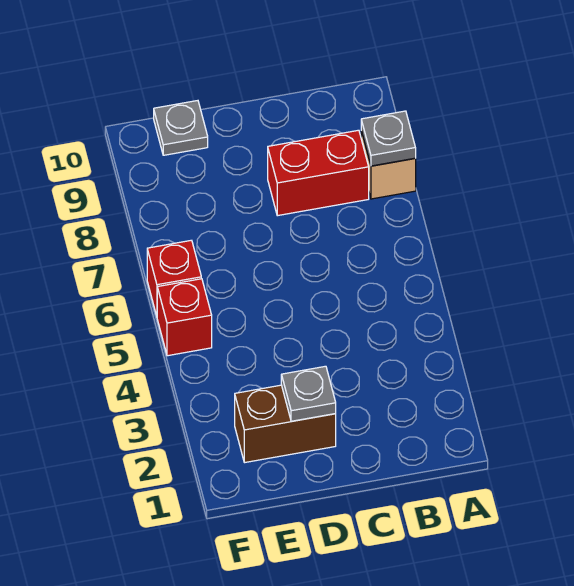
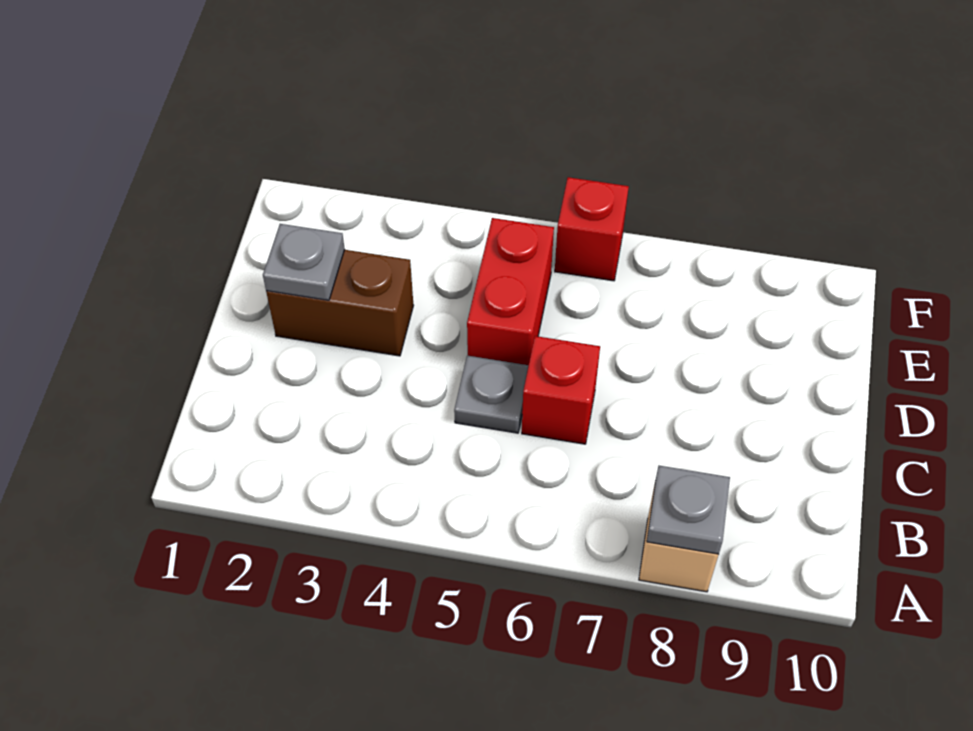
red brick B8:C8 level 1 -> red brick D5:E5 level 1
brown brick D2:E2 level 1 -> brown brick D2:D3 level 1
grey plate E10 level 1 -> grey plate C5 level 1
red brick F5 level 1 -> red brick C6 level 1

